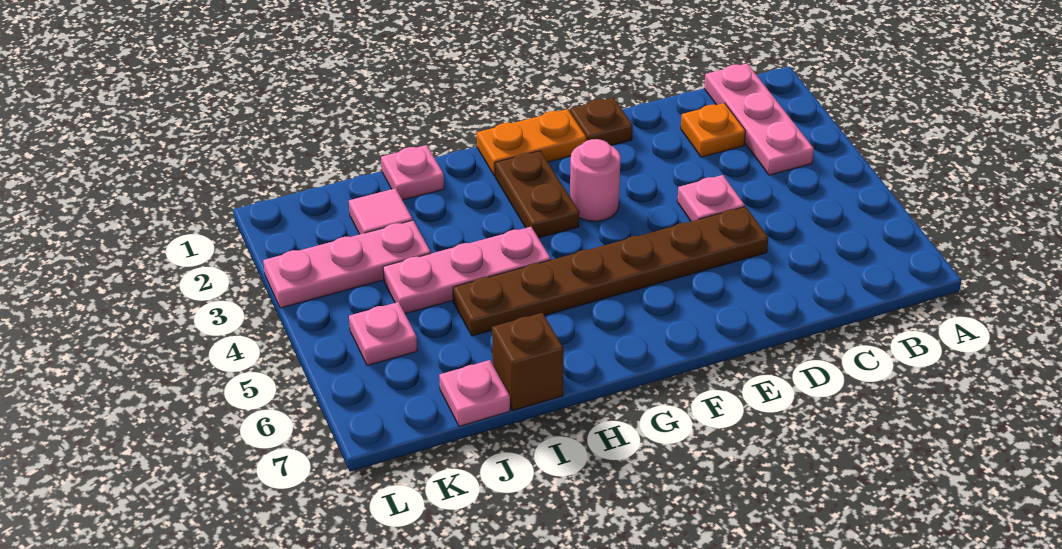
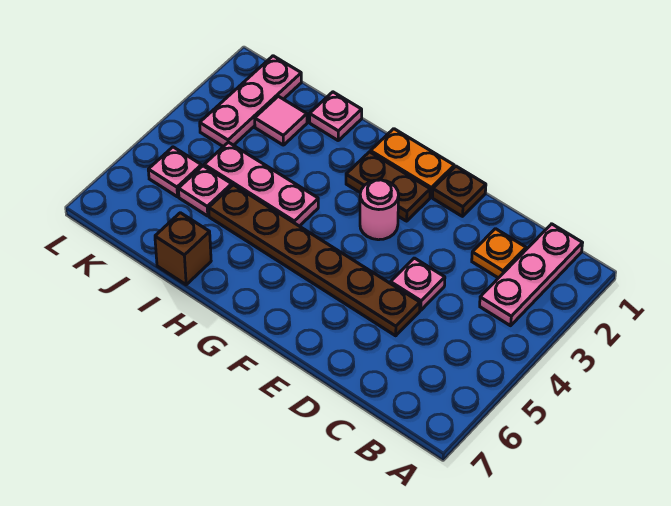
brown plate G2:G3 level 1 -> brown plate F2:G2 level 1
pink plate J3:L3 level 1 -> pink plate K1:K3 level 1
pink plate J7 level 1 -> pink plate J5 level 1

